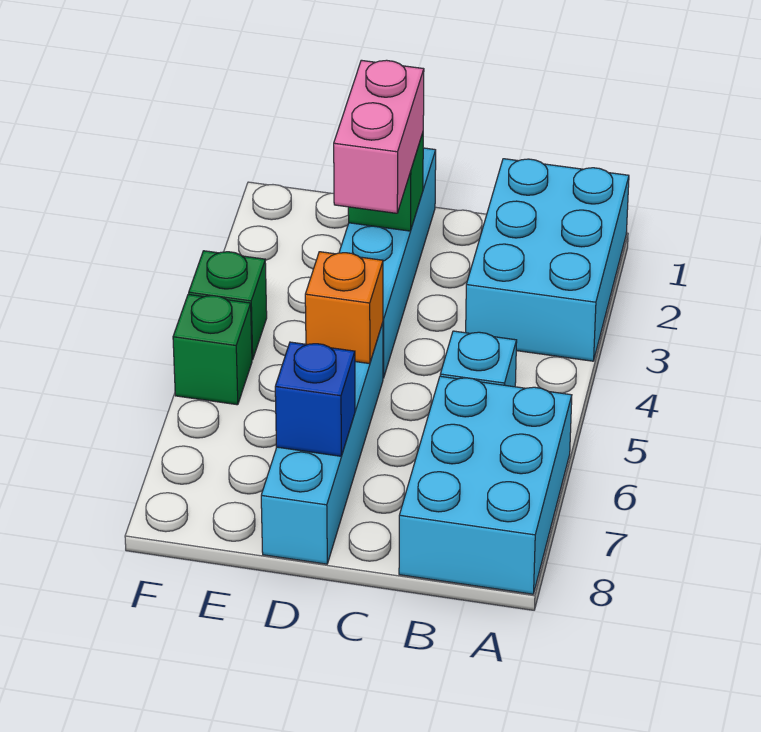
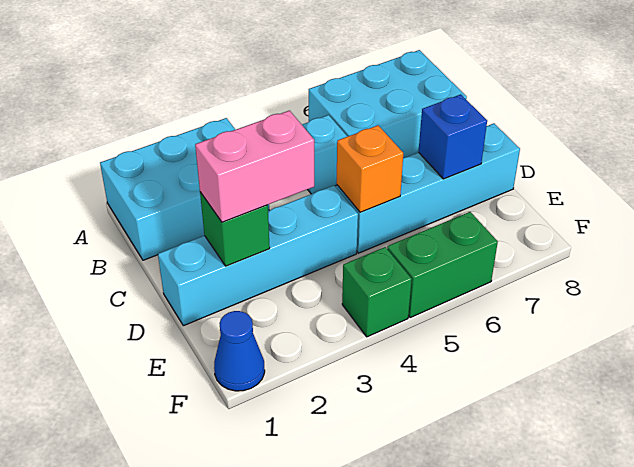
none -> blue cone F1 level 1
green brick F5 level 1 -> green brick F5:F6 level 1

